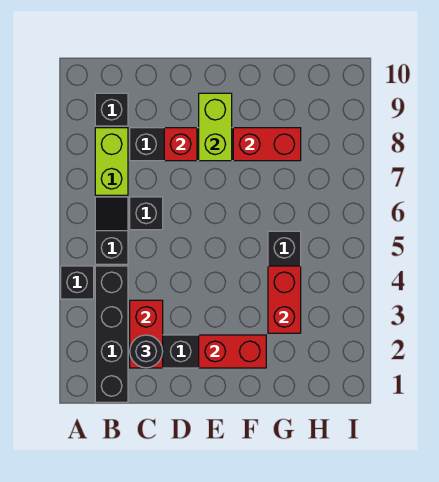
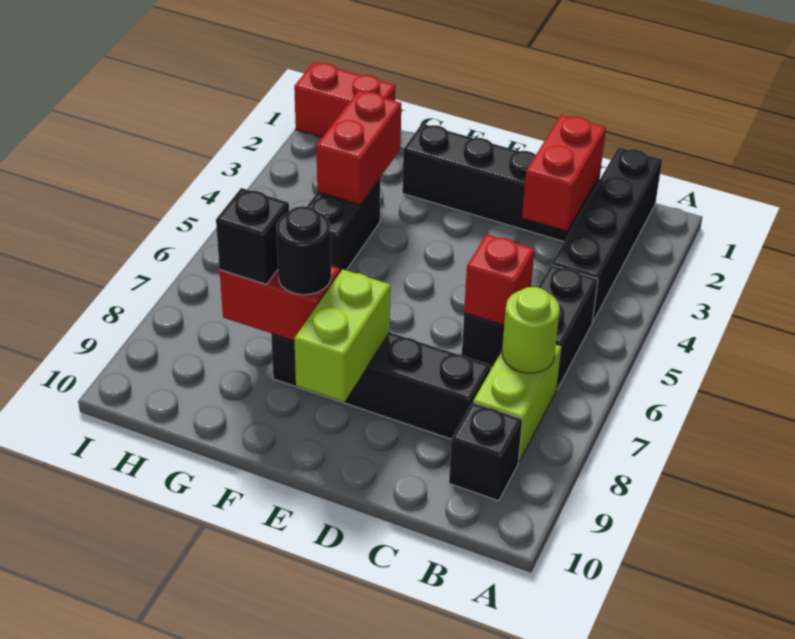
black brick A4 level 1 -> black brick G8 level 3
black slope B5:B6 level 1 top 5 -> black brick B5:B6 level 1
none -> lime round brick B7 level 2
black round brick C2 level 3 -> black round brick F8 level 3
red brick D8 level 2 -> red brick C6 level 2
red brick E2:F2 level 2 -> red brick H1:I1 level 1

